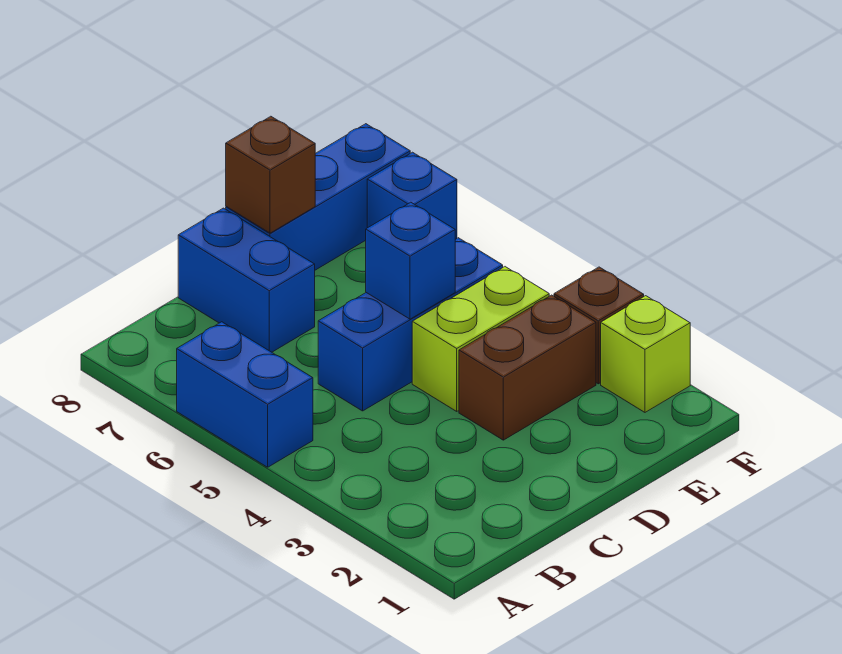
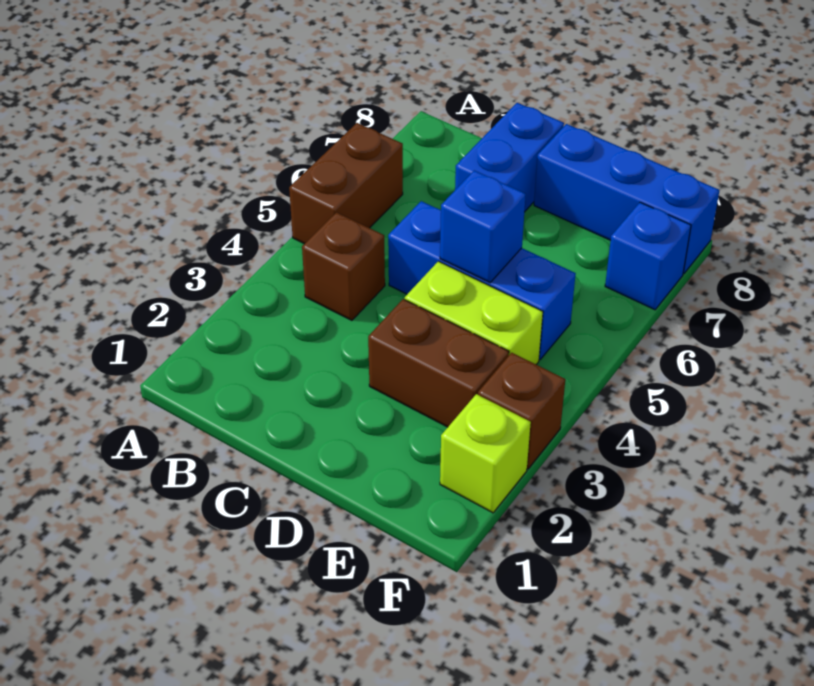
blue brick A5:A6 level 1 -> brown brick A5:A6 level 1
brown brick D8 level 2 -> brown brick B4 level 1

